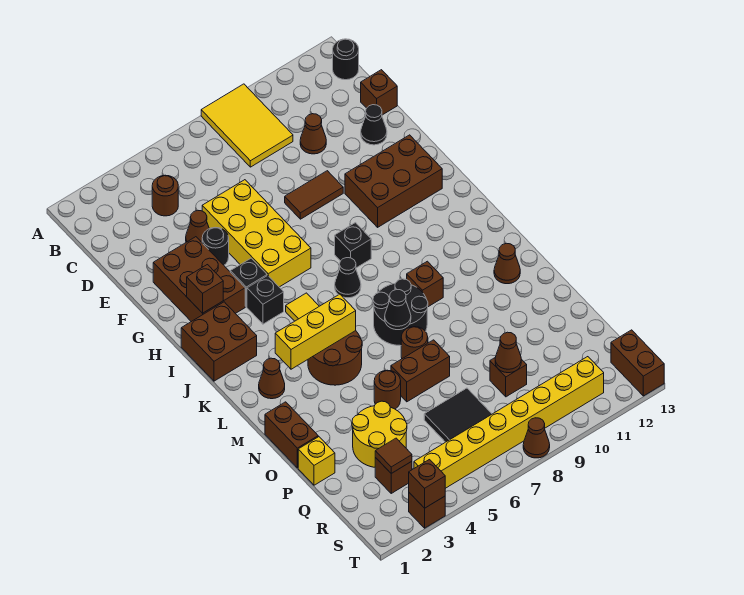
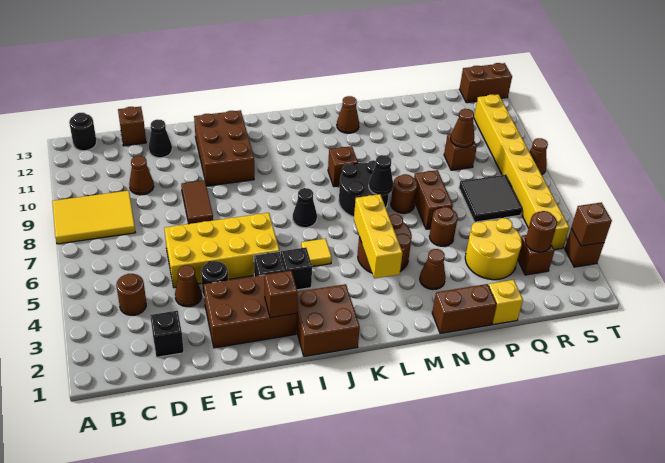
black brick I8 level 1 -> black brick D2 level 1
brown cone L2 level 1 -> brown cone N3 level 1
brown tile R3 level 2 -> brown round brick R3 level 2

